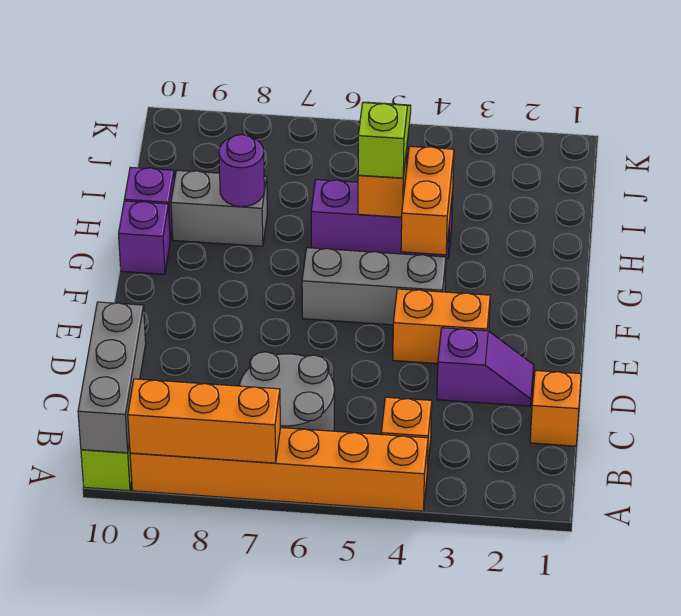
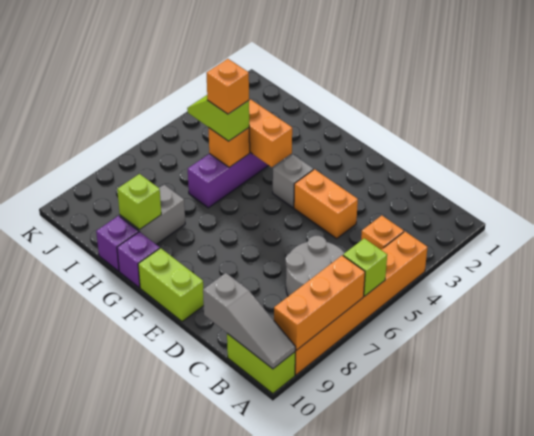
none -> lime brick A6 level 2
grey brick A10:C10 level 2 -> grey slope A10:C10 level 2 top C
orange brick C1 level 1 -> orange brick H5 level 4
purple slope D2:D3 level 1 top 3 -> none
orange brick E3:E4 level 1 -> orange brick D4:E4 level 1
none -> lime brick E10:F10 level 1
grey brick F4:F6 level 1 -> grey brick F4 level 1
purple round brick H8 level 2 -> none
none -> lime brick H9 level 2

